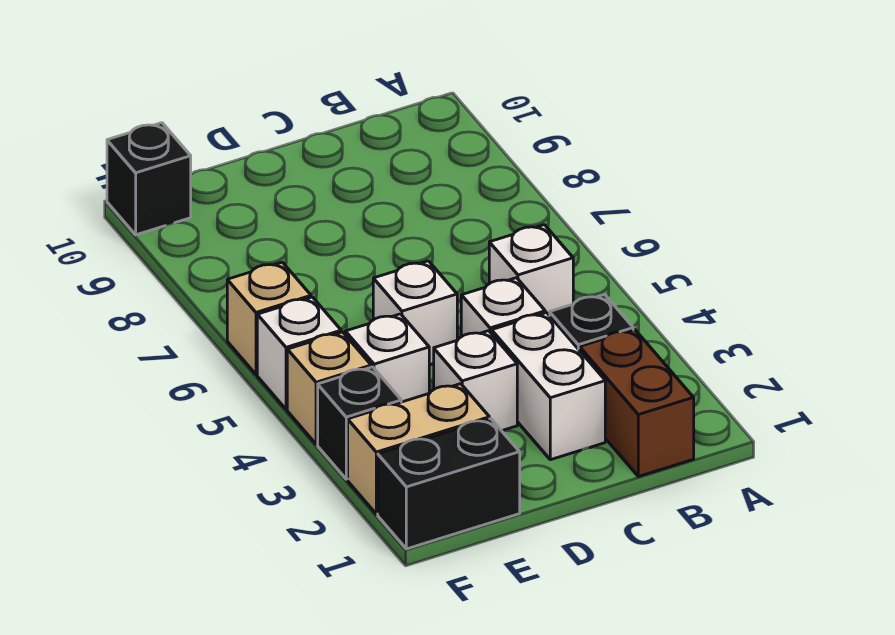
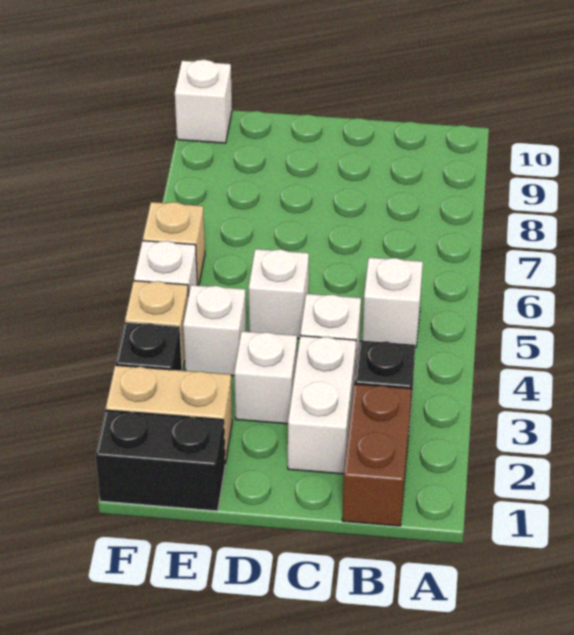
black brick F10 level 1 -> white brick F10 level 1

